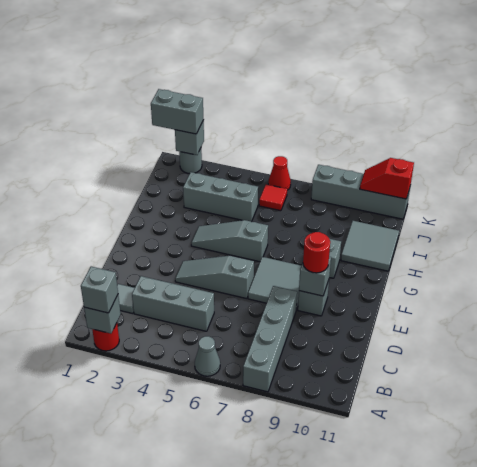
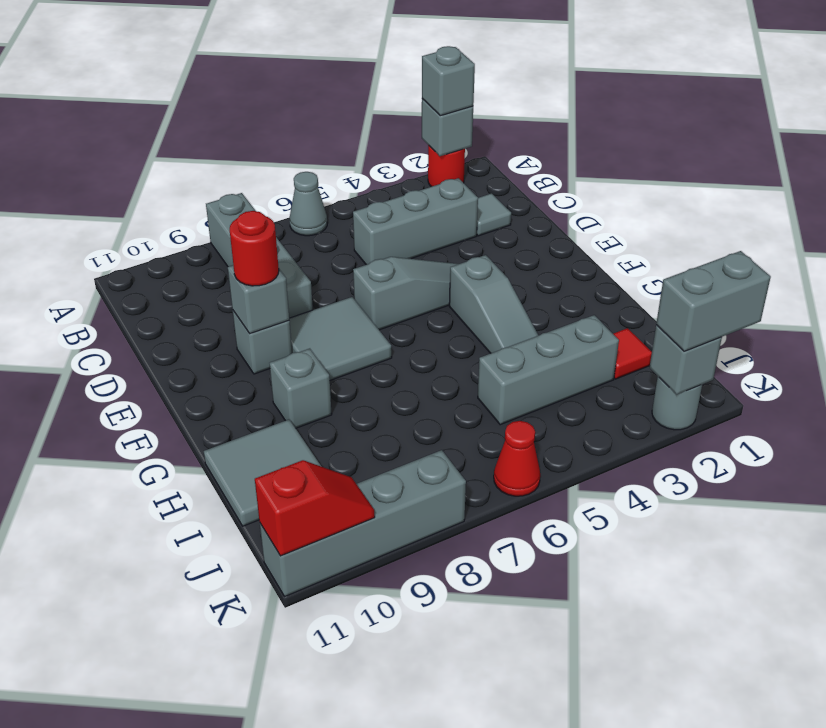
grey slope G4:G6 level 1 top 6 -> grey slope F4:H4 level 1 top F
red tile J6 level 1 -> red tile I2 level 1

